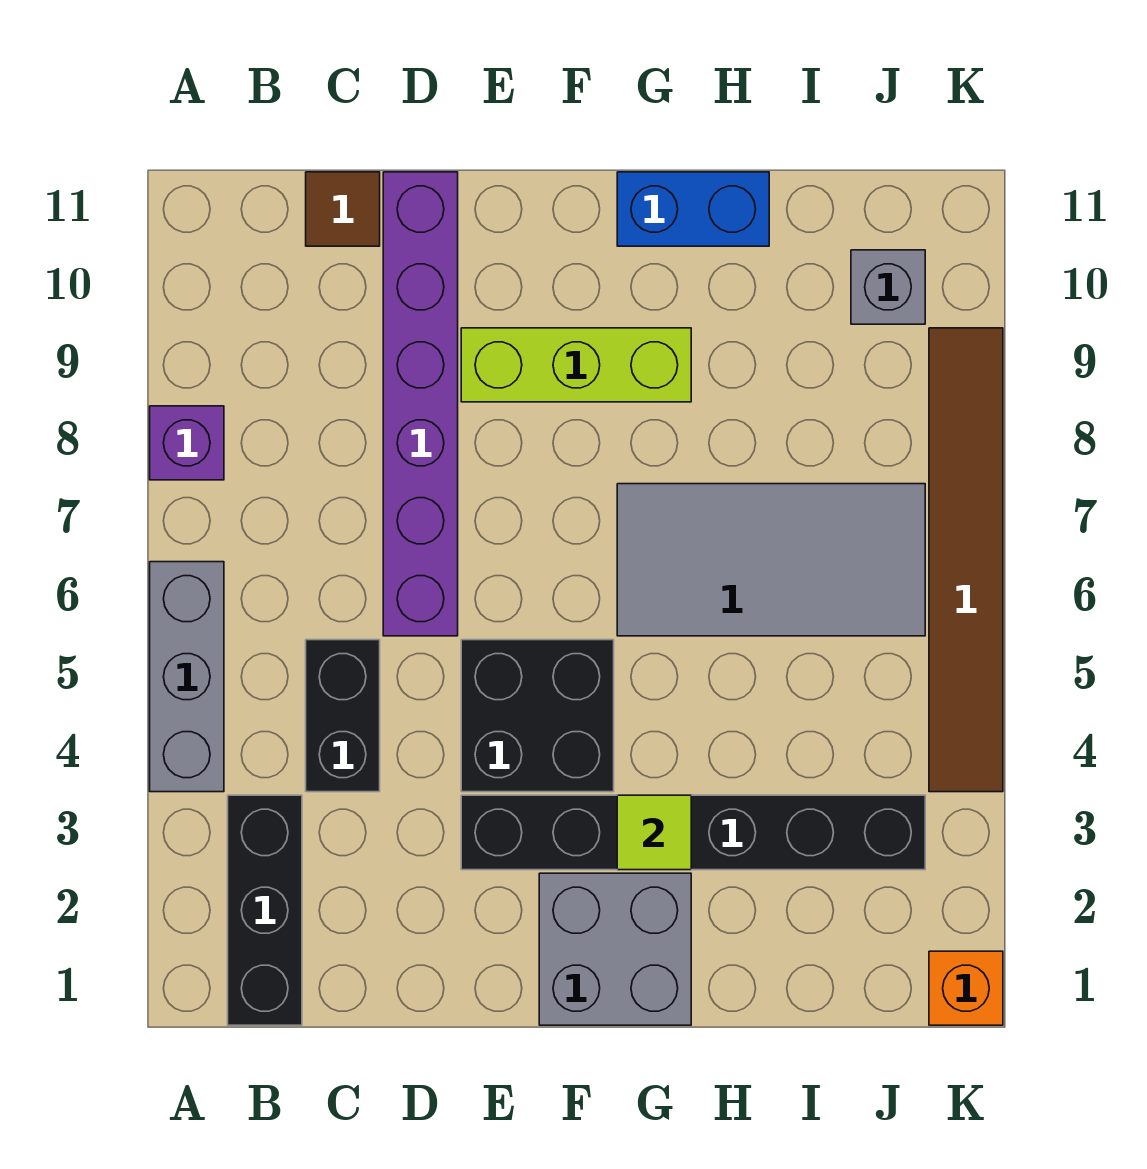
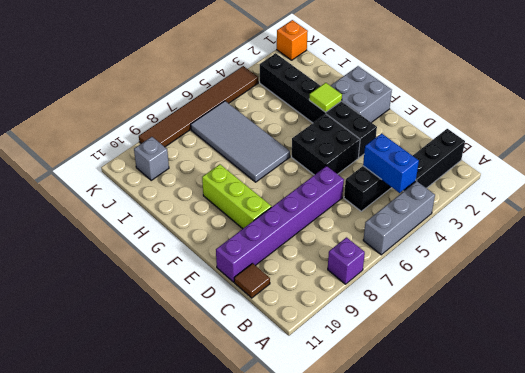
blue brick G11:H11 level 1 -> blue brick B4:C4 level 2

